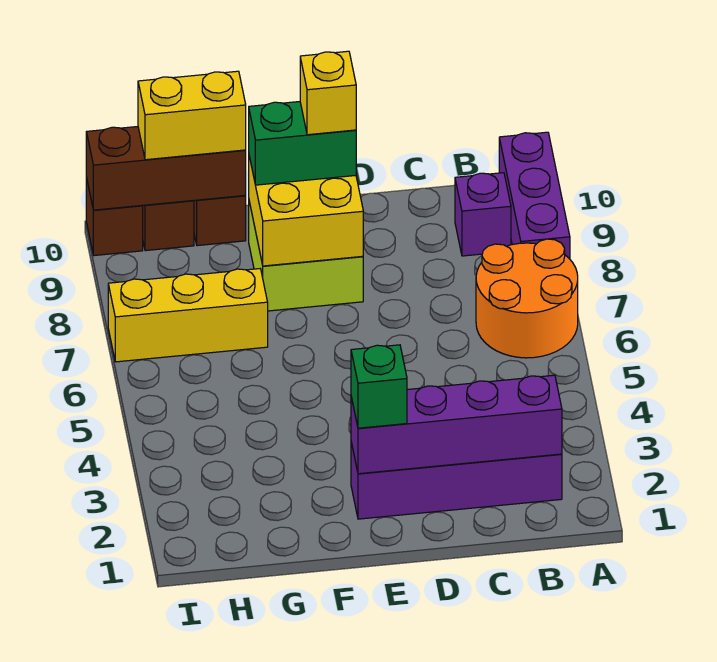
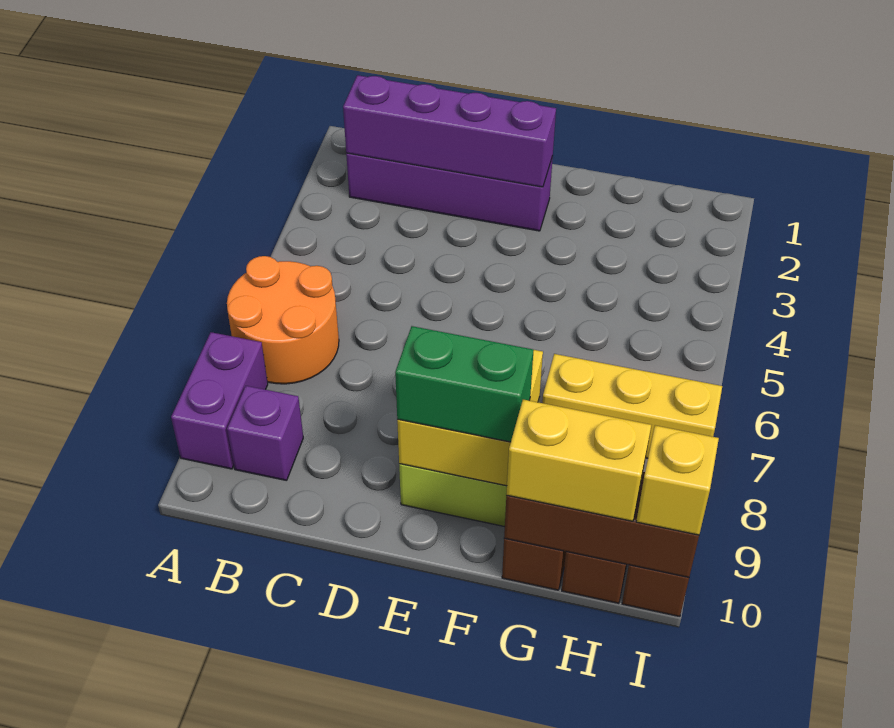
purple brick A8:A10 level 1 -> purple brick A8:A9 level 1
green brick E2 level 3 -> none
yellow brick E9 level 4 -> yellow brick I10 level 3

